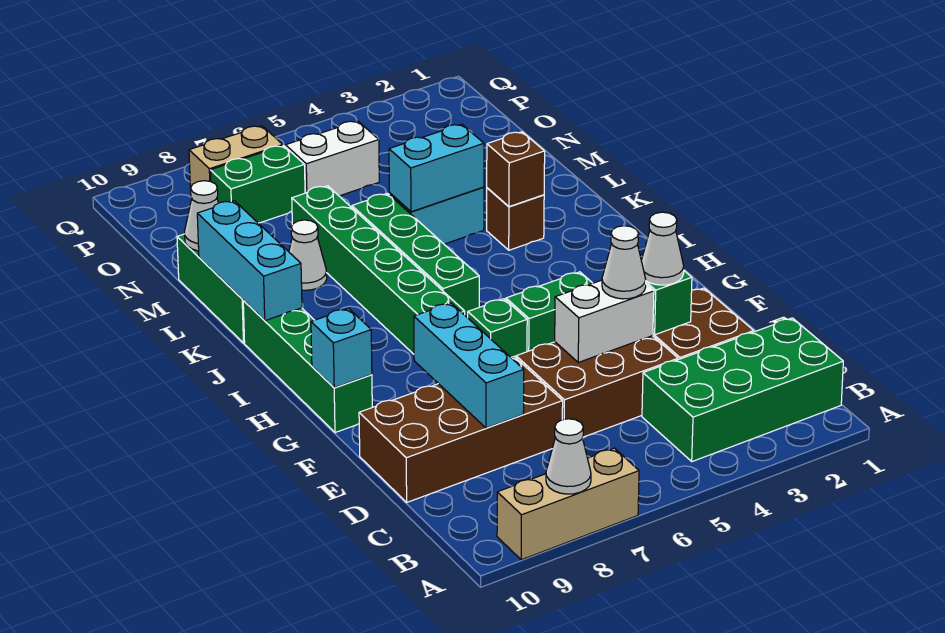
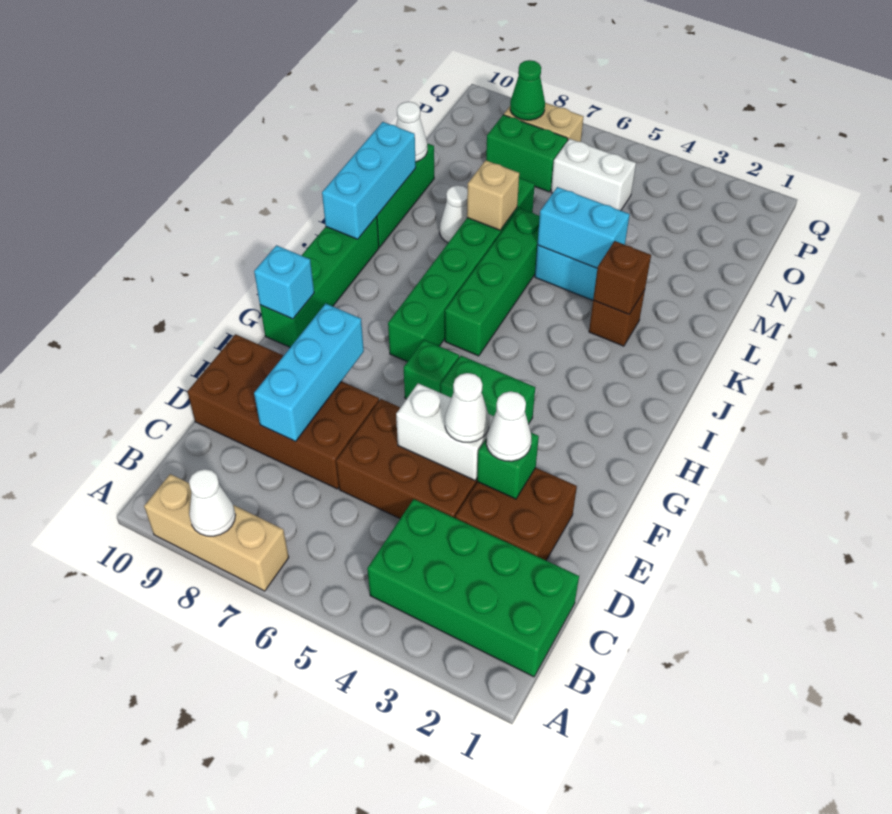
none -> tan brick L7 level 2
none -> green cone P8 level 2

